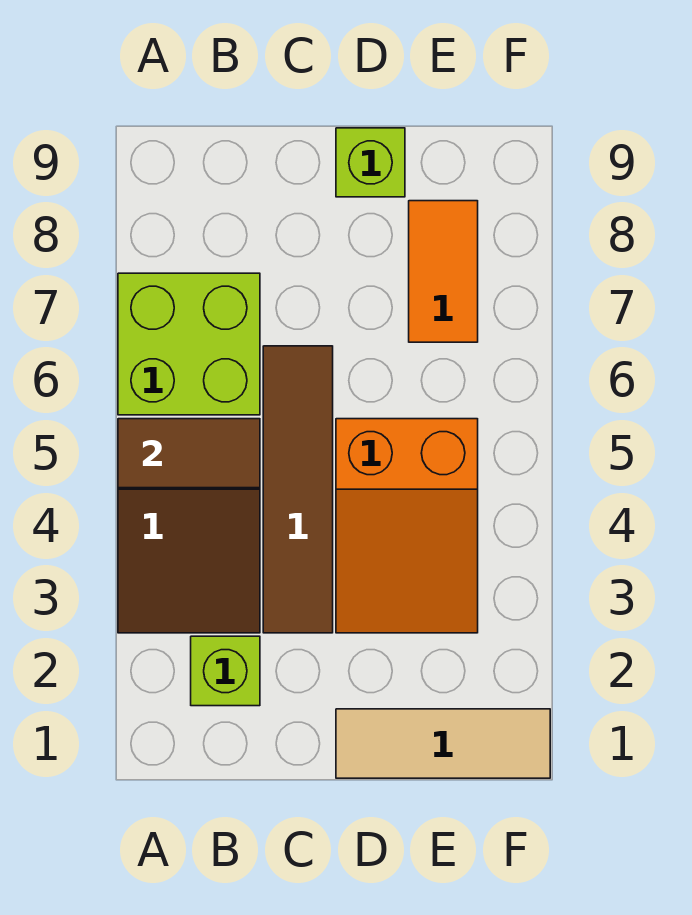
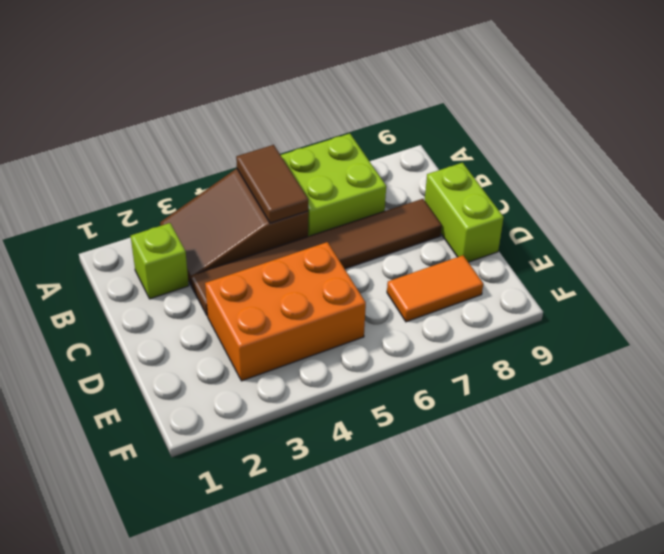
brown tile C3:C6 level 1 -> brown tile C3:C8 level 1
tan tile D1:F1 level 1 -> none
orange slope D3:E5 level 1 top 5 -> orange brick D3:E5 level 1
lime brick D9 level 1 -> lime brick C9:D9 level 1

